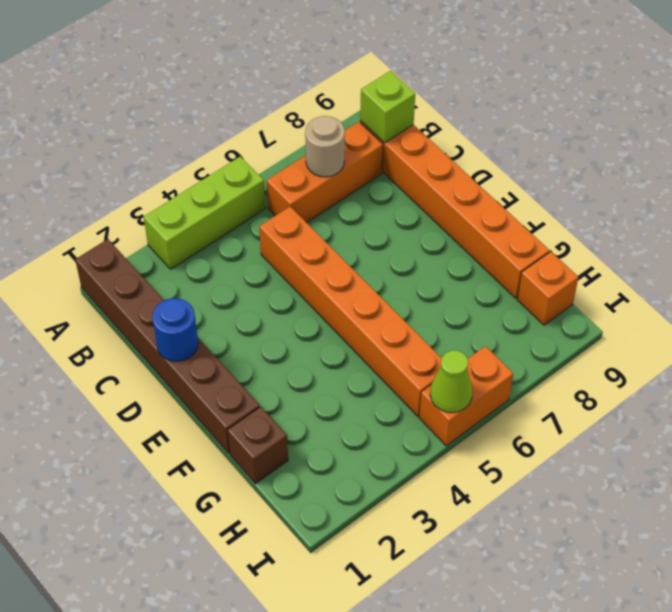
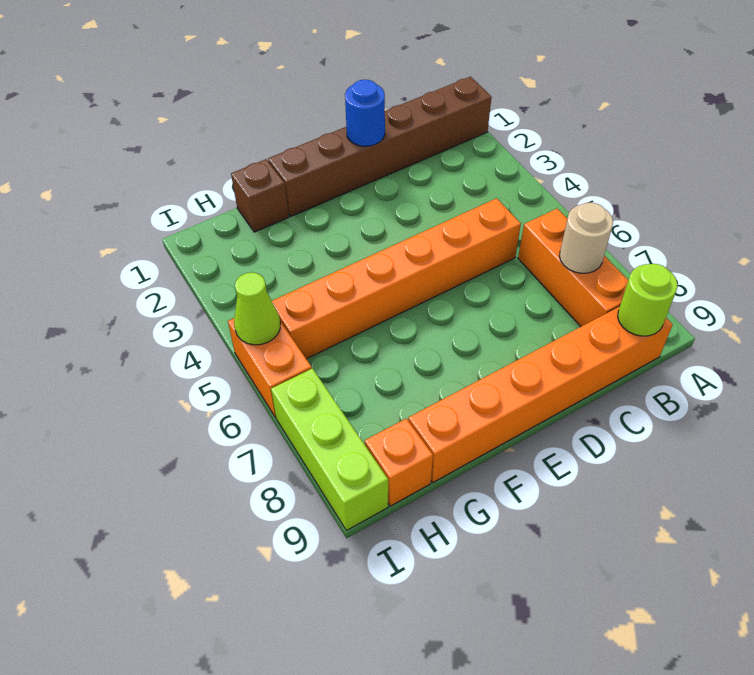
lime brick A3:A5 level 1 -> lime brick I7:I9 level 1
lime brick B9 level 2 -> lime round brick B9 level 2

